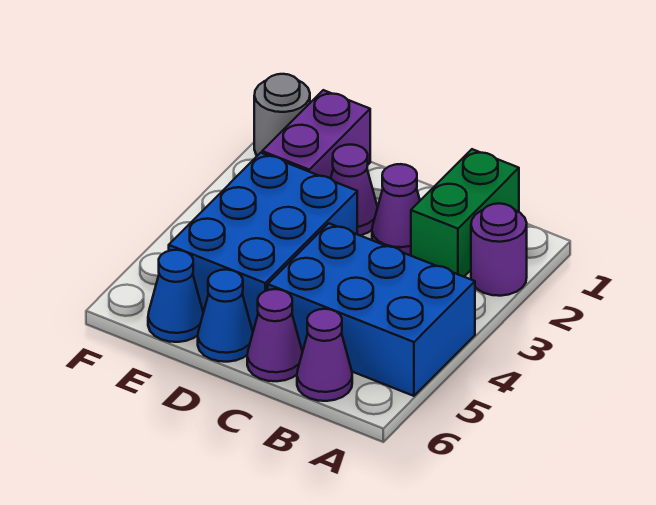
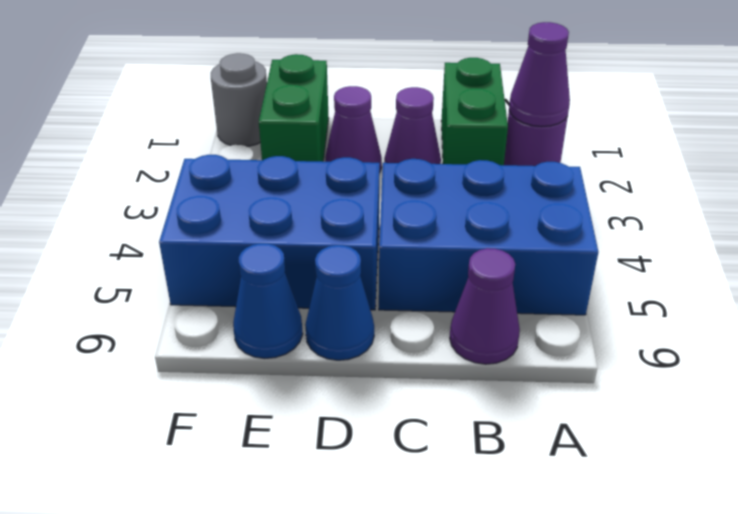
purple cone C6 level 1 -> purple cone A2 level 2
blue brick D3:E5 level 1 -> blue brick D4:F5 level 1
purple brick E1:E2 level 1 -> green brick E1:E2 level 1

